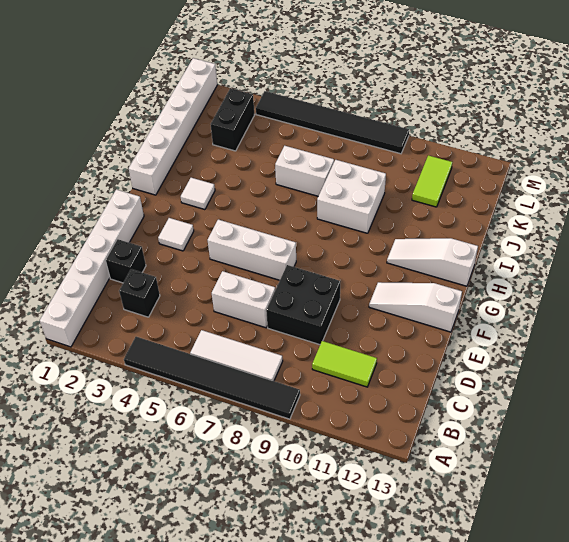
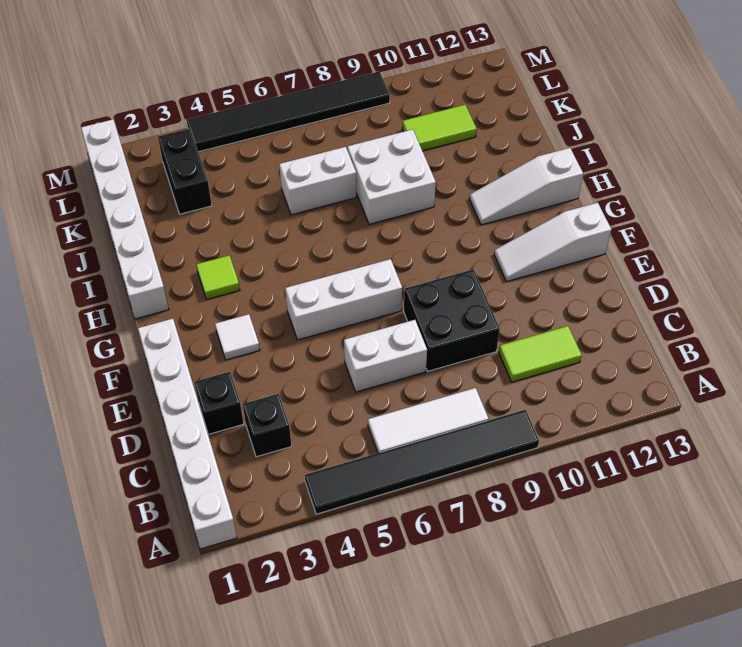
white tile H3 level 1 -> lime tile H3 level 1
lime tile K11:L11 level 1 -> lime tile K10:K11 level 1

